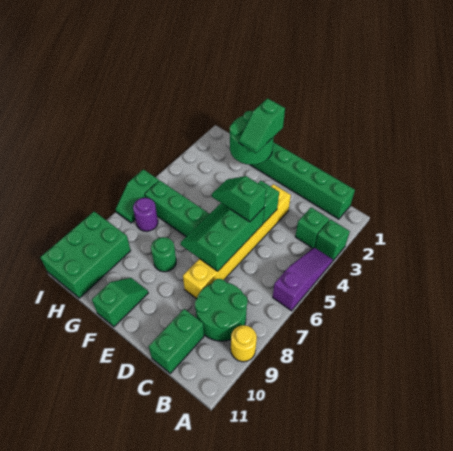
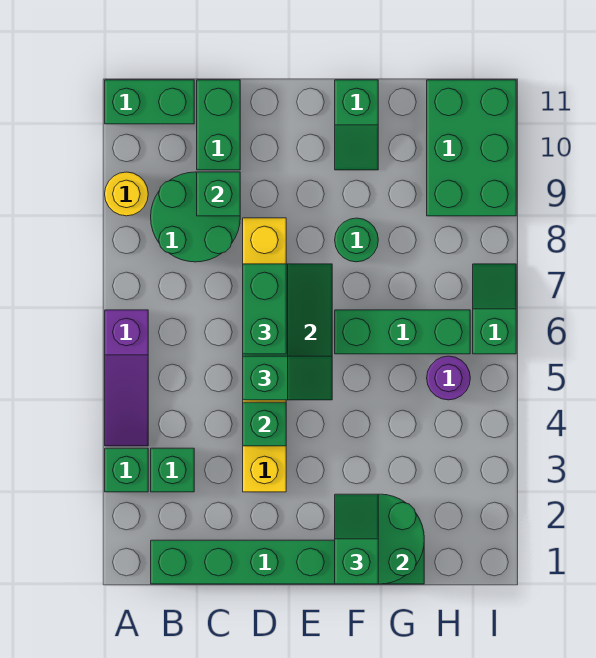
none -> green brick A11:B11 level 1
none -> green brick C9 level 2
none -> green brick D6:D7 level 3
purple round brick H7 level 1 -> purple round brick H5 level 1

